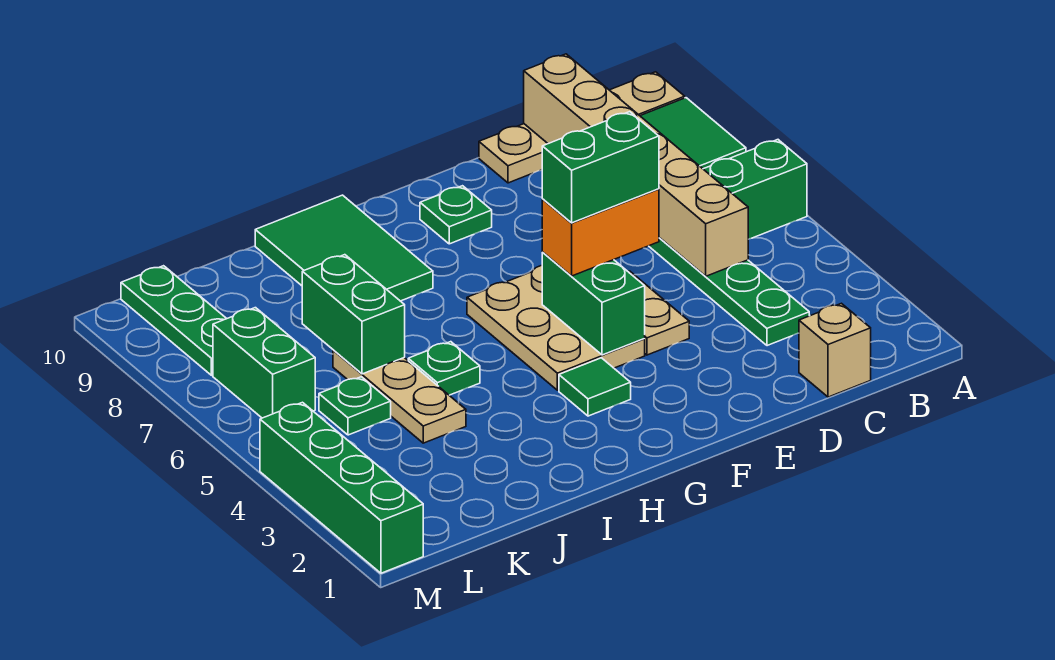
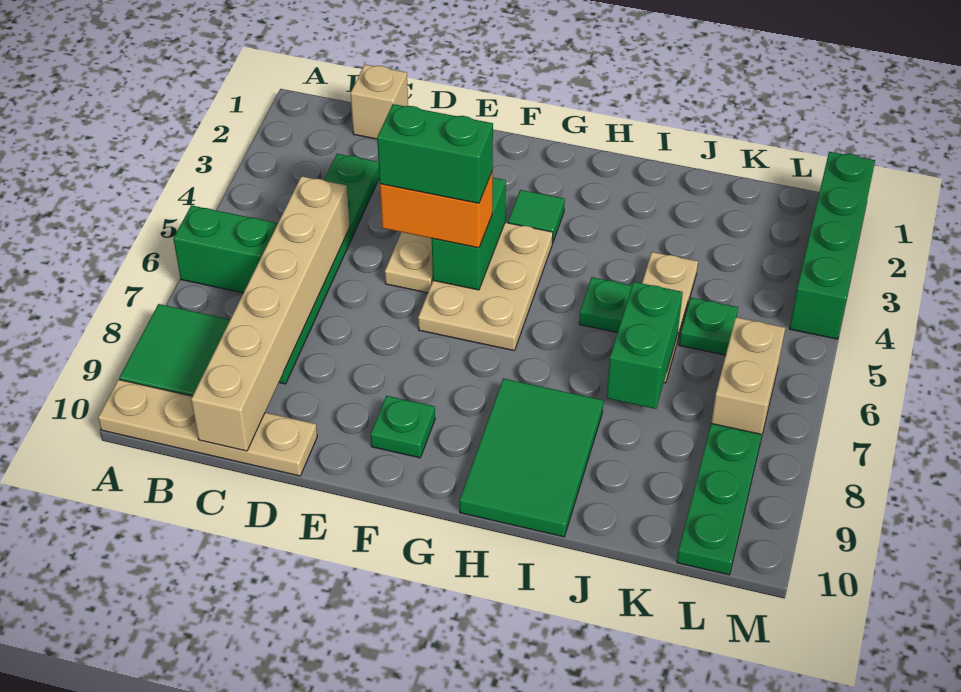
green brick L6:L7 level 1 -> tan brick L6:L7 level 1

